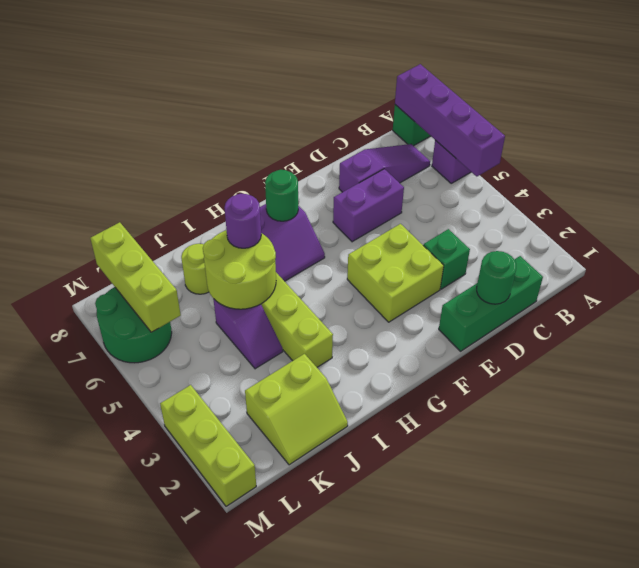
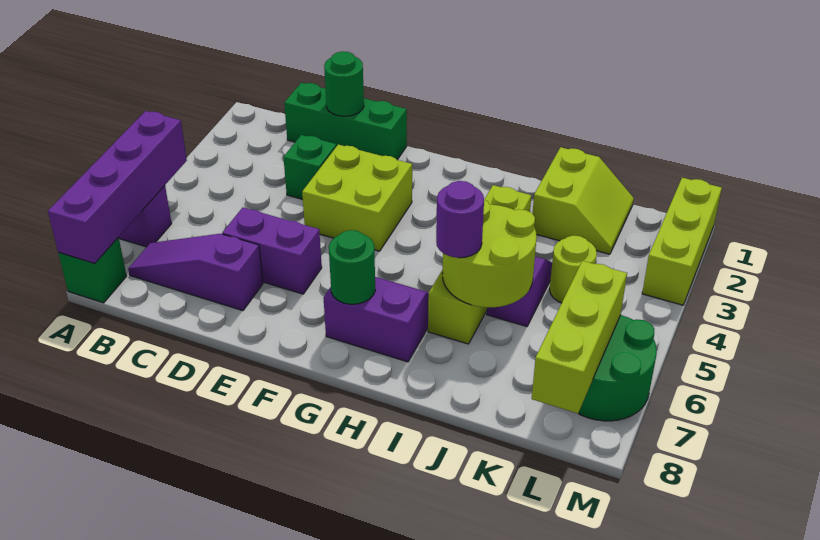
lime slope J1:K2 level 1 top 2 -> lime slope J1:K2 level 1 top J
lime round brick J7 level 1 -> lime round brick K4 level 1

